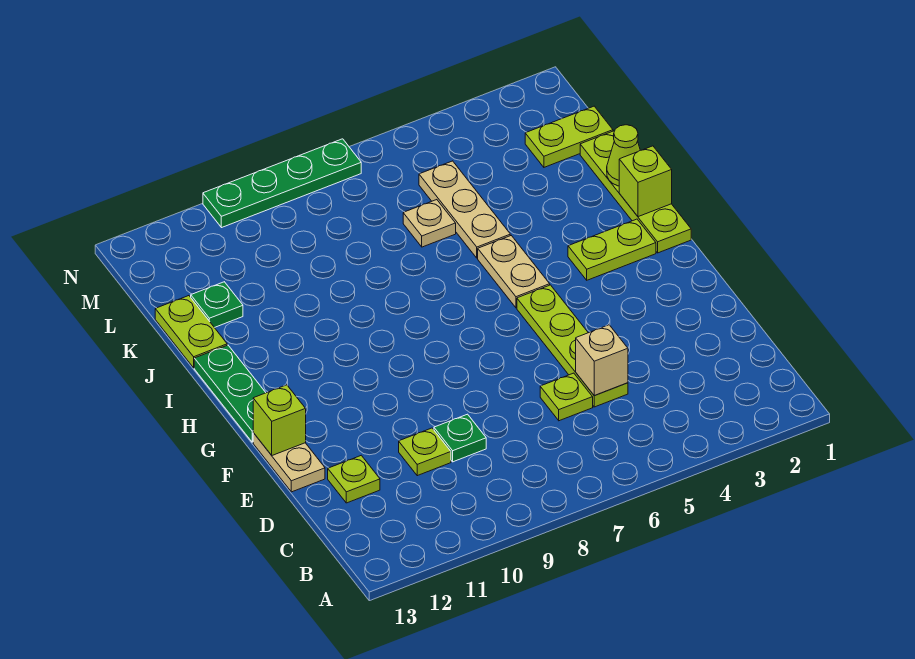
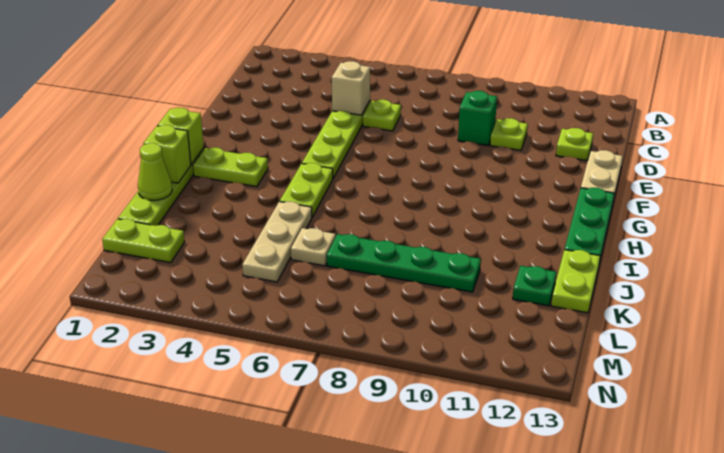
green plate D9 level 1 -> green brick D9 level 1
lime brick F13 level 2 -> lime brick H1 level 2
tan plate H5:I5 level 1 -> lime plate H5:I5 level 1
green plate N7:N10 level 1 -> green plate K7:K10 level 1

